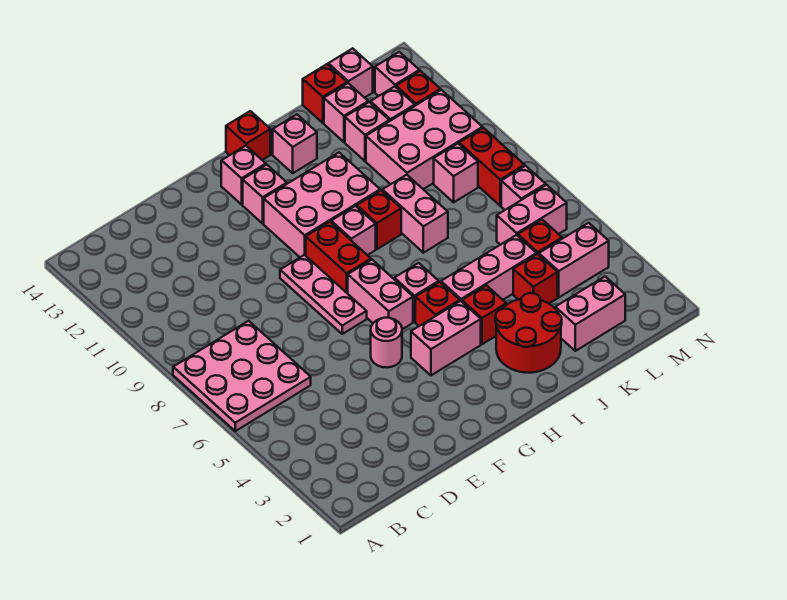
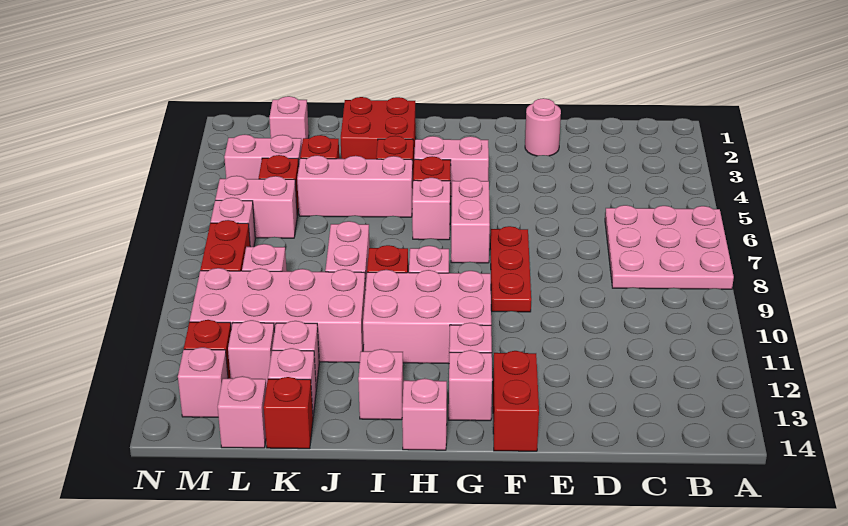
pink round brick F5 level 1 -> pink round brick E2 level 1
pink plate F7:F9 level 1 -> red plate F7:F9 level 1
red brick G8:G9 level 1 -> red brick F13:F14 level 1
red brick H14 level 1 -> pink brick H14 level 1
red round brick I2:J3 level 1 -> red brick I2:J3 level 1
pink brick K2:L2 level 1 -> pink brick L2 level 1
pink brick K10:M11 level 1 -> pink brick J10:M11 level 1

